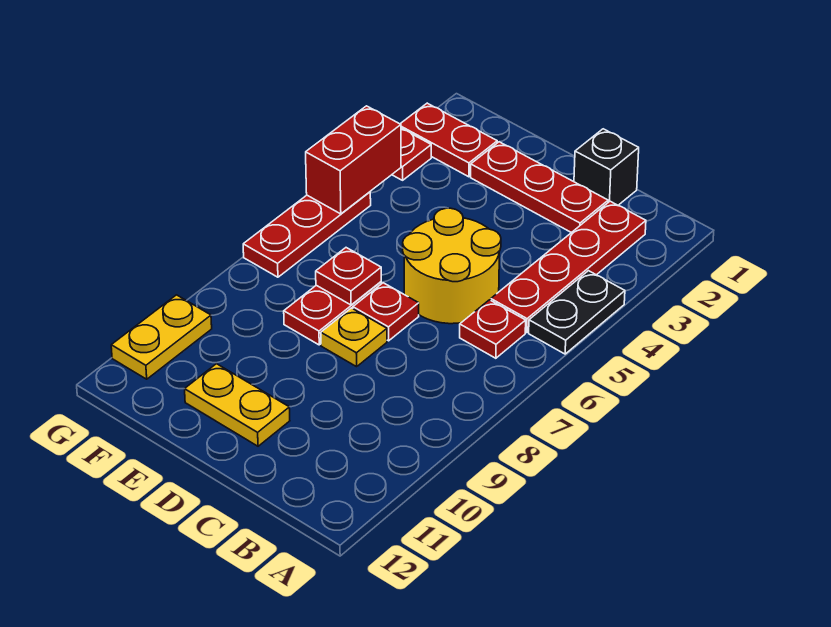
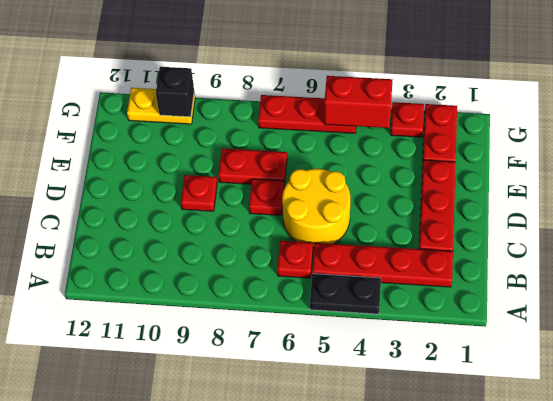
black brick C1 level 1 -> black brick G10 level 2
yellow plate D8 level 1 -> none
yellow plate D11:E11 level 1 -> none
red plate E7 level 2 -> red plate D9 level 1

